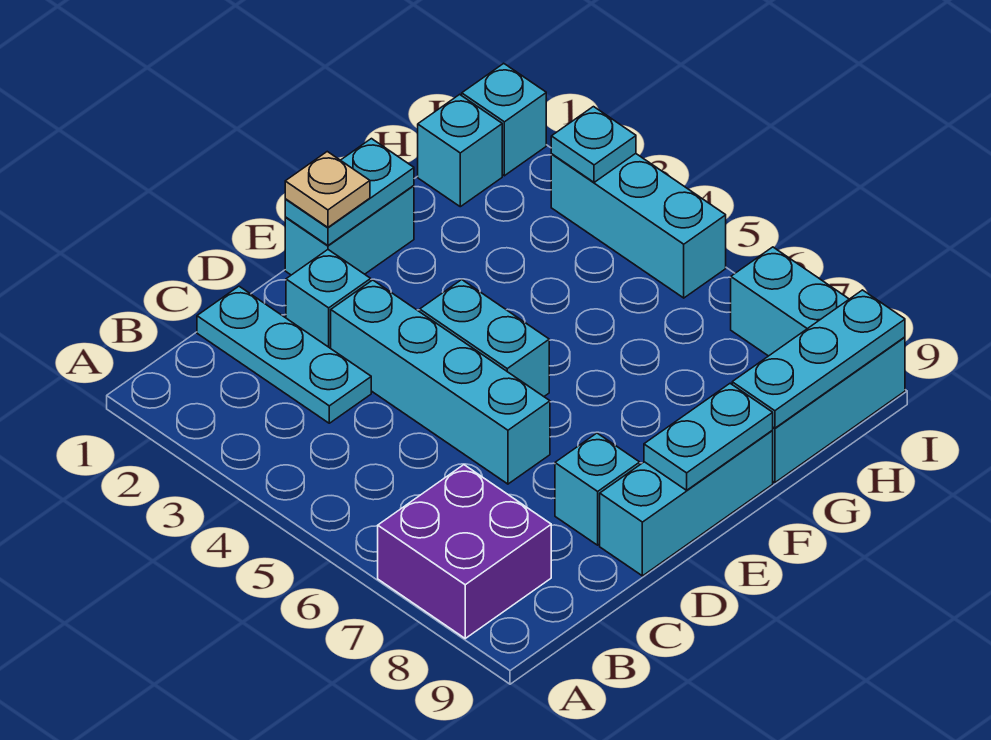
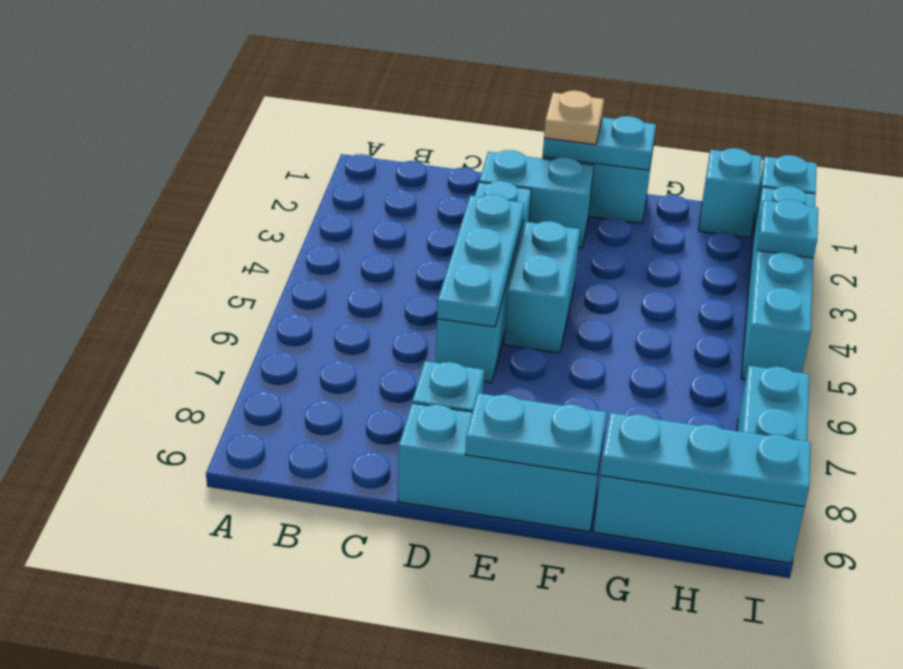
purple brick A7:B8 level 1 -> none
cyan plate C1:C3 level 1 -> cyan plate D4:D6 level 2
cyan brick D2 level 1 -> cyan brick D2:E2 level 1
cyan brick I3:I5 level 1 -> cyan brick I2:I5 level 1

